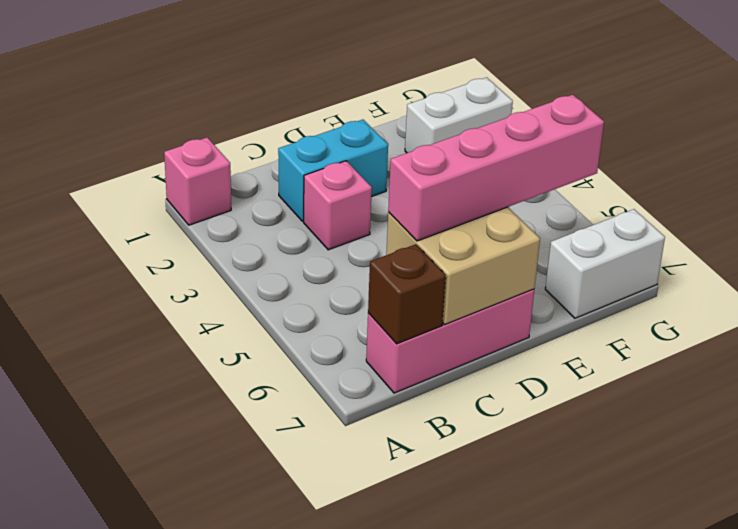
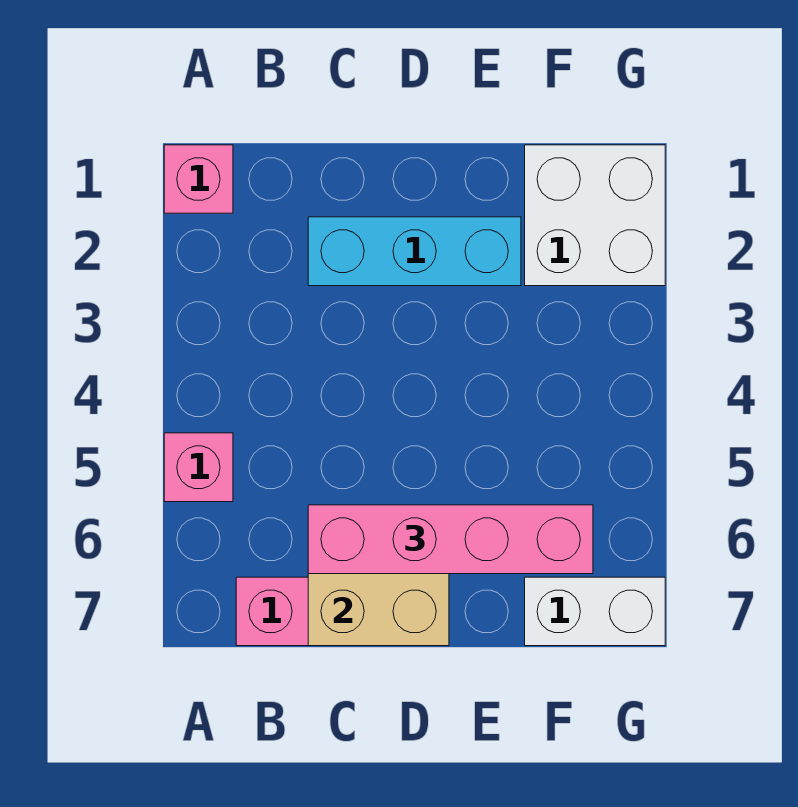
brown brick B7 level 2 -> none
cyan brick C2:D2 level 1 -> cyan brick C2:E2 level 1
pink brick C3 level 1 -> pink brick A5 level 1
white brick F2:G2 level 1 -> white brick F1:G2 level 1

